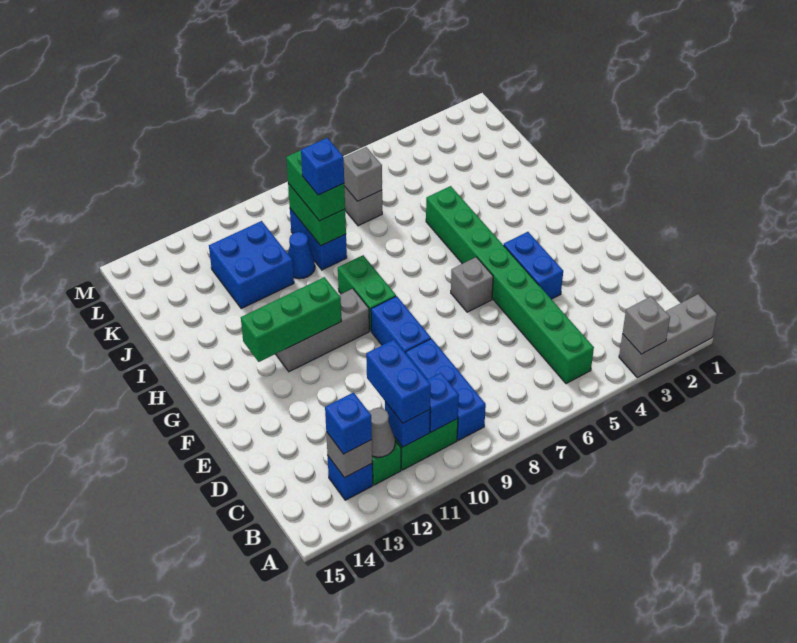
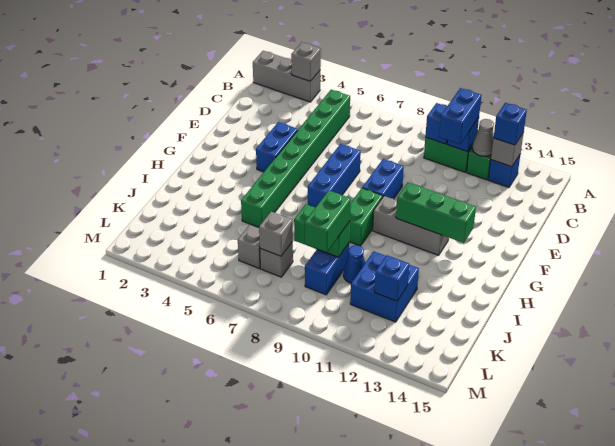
blue brick B9:D9 level 1 -> blue brick E7:G7 level 1
grey brick F6 level 1 -> grey brick K6 level 1
green brick J9:K9 level 2 -> green brick J8:J9 level 2
blue brick J9 level 4 -> blue brick K12 level 2

